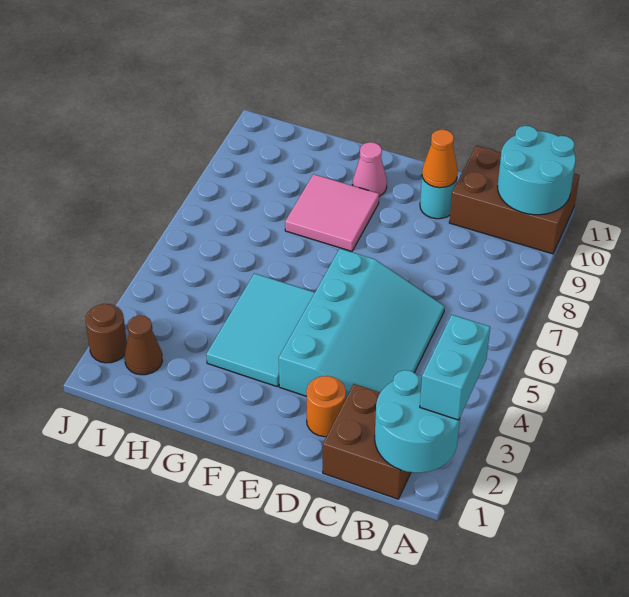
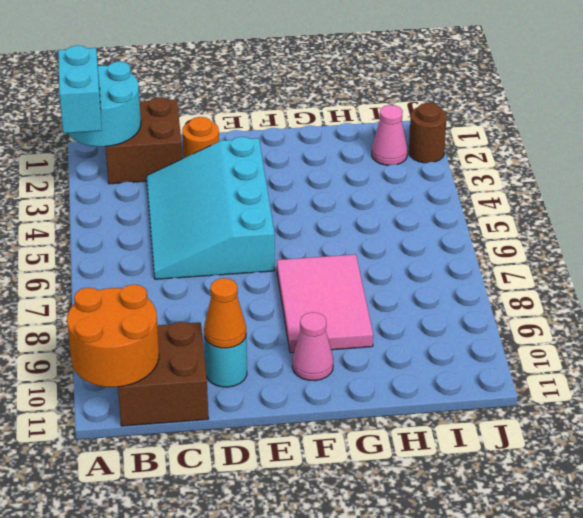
brown brick A10:C11 level 1 -> brown brick B10:C11 level 1
cyan round brick A10:B11 level 2 -> orange round brick A10:B11 level 2
cyan tile F3:G5 level 1 -> none
pink tile F8:G9 level 1 -> pink tile F7:G9 level 1
brown cone I2 level 1 -> pink cone I2 level 1

